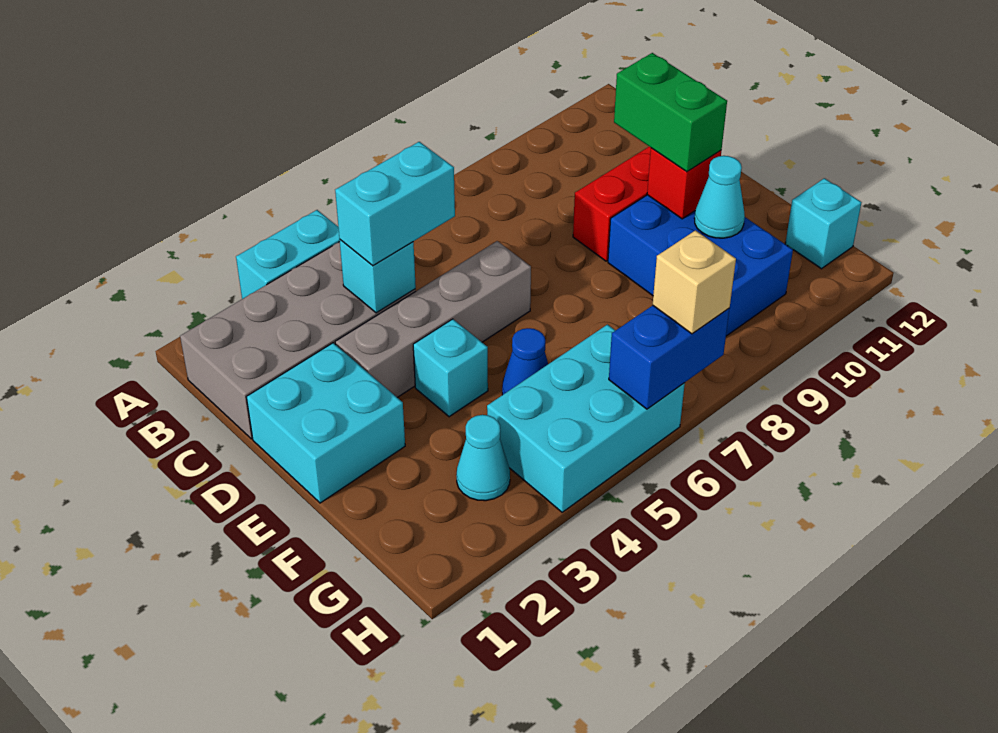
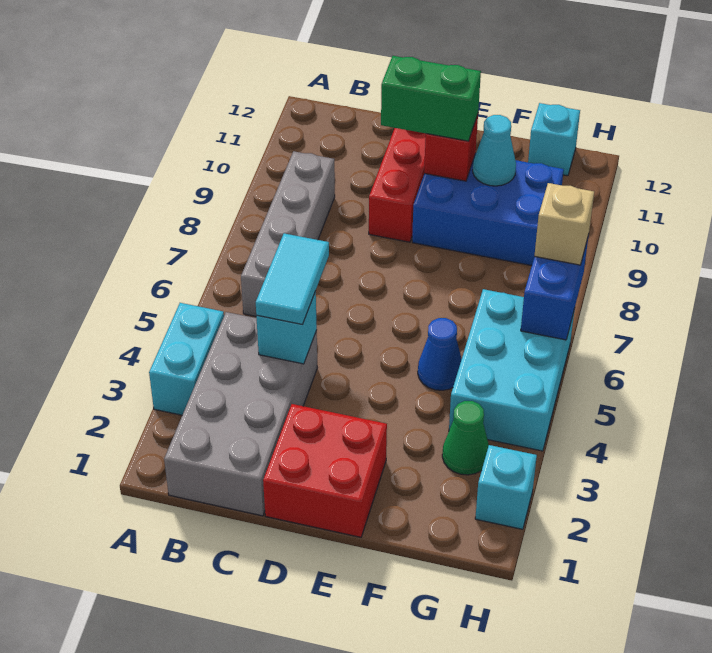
cyan brick C4:C5 level 3 -> cyan tile C4:C5 level 3
cyan brick D1:E2 level 1 -> red brick D1:E2 level 1
grey brick D3:D6 level 1 -> grey brick B6:B9 level 1
cyan brick E4 level 1 -> cyan brick H2 level 1
cyan cone G3 level 1 -> green cone G3 level 1

